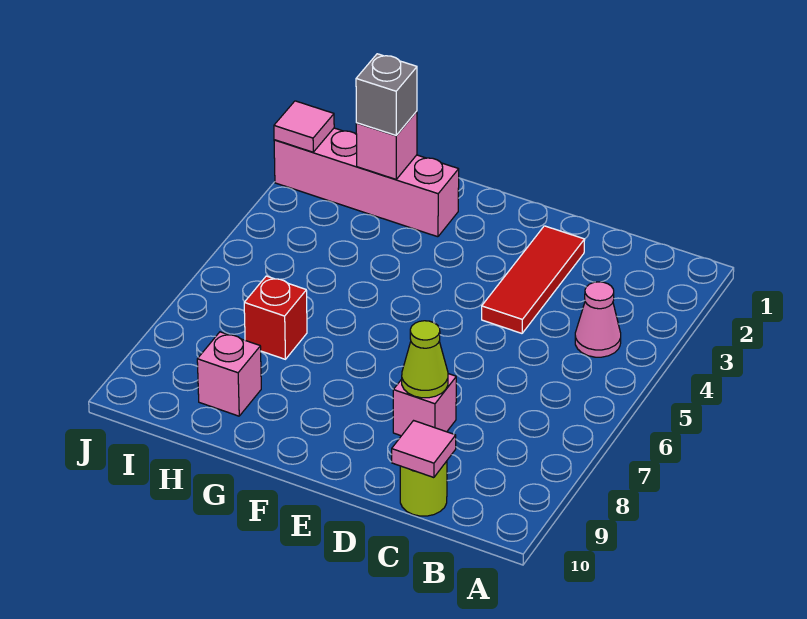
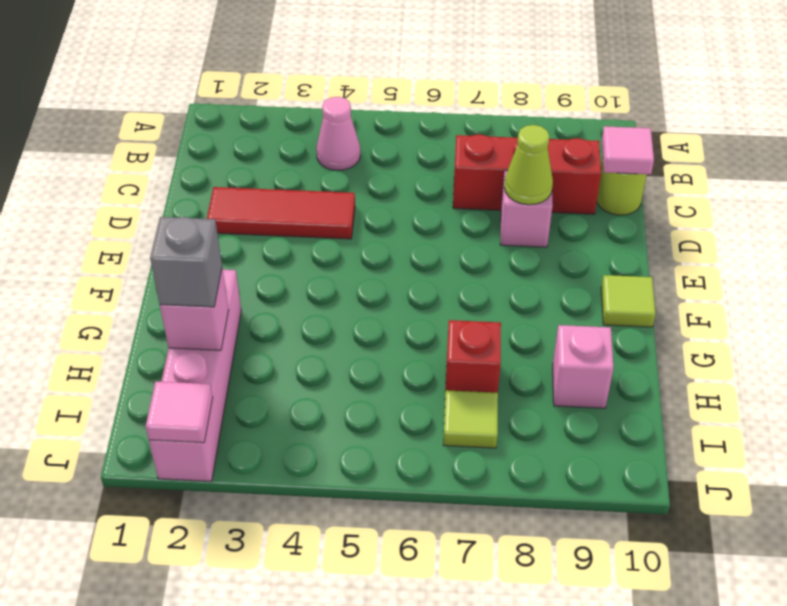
none -> red brick C7:C9 level 1
none -> lime tile F10 level 1
none -> lime tile I7 level 1

